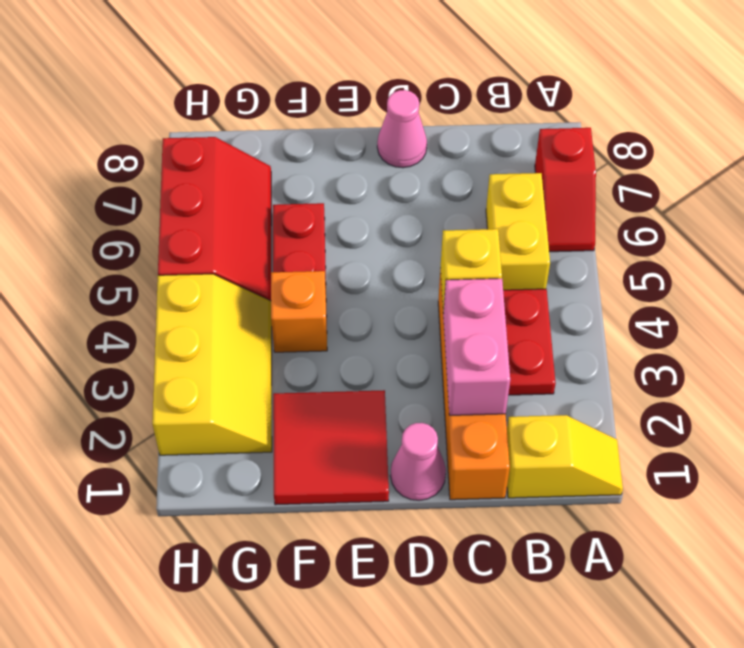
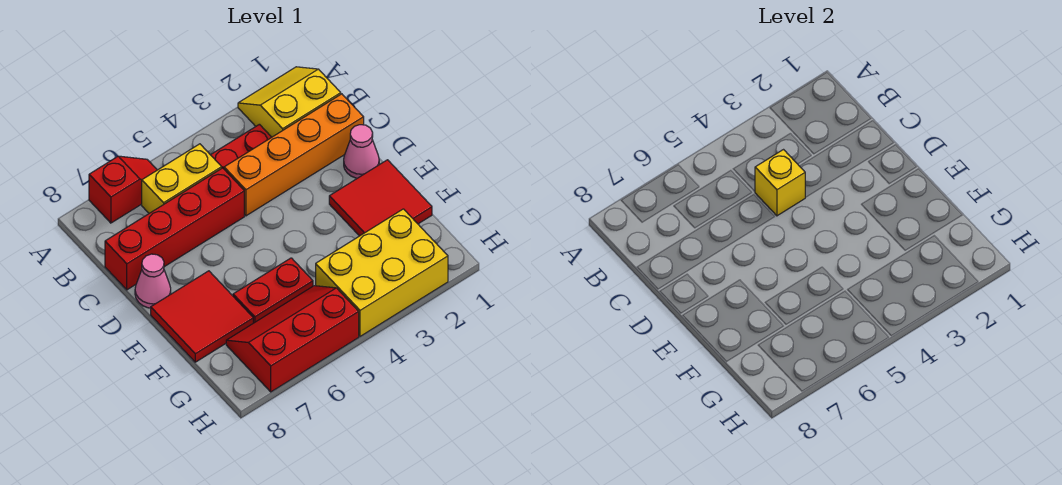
yellow slope A1:B1 level 1 top B -> yellow slope A1:B2 level 1 top B
pink brick C2:C3 level 2 -> none
none -> red brick C5:C8 level 1
none -> red tile E7:F8 level 1
orange brick F4 level 1 -> none
yellow slope G2:H4 level 1 top H -> yellow brick G2:H4 level 1

